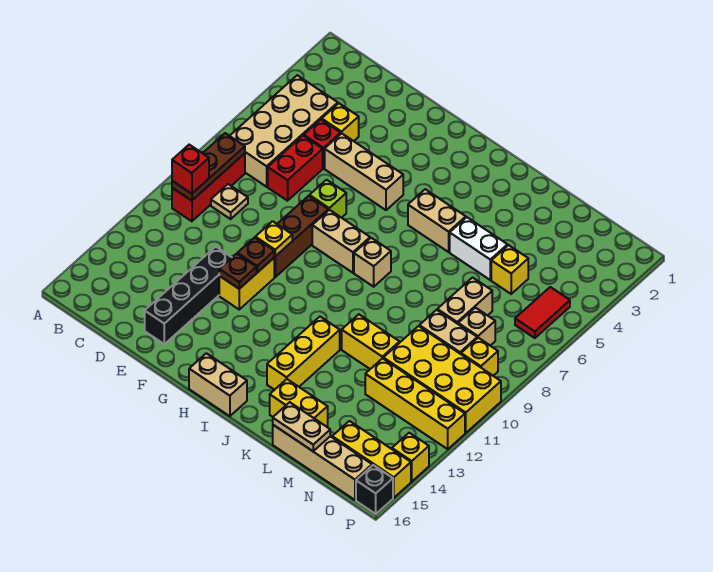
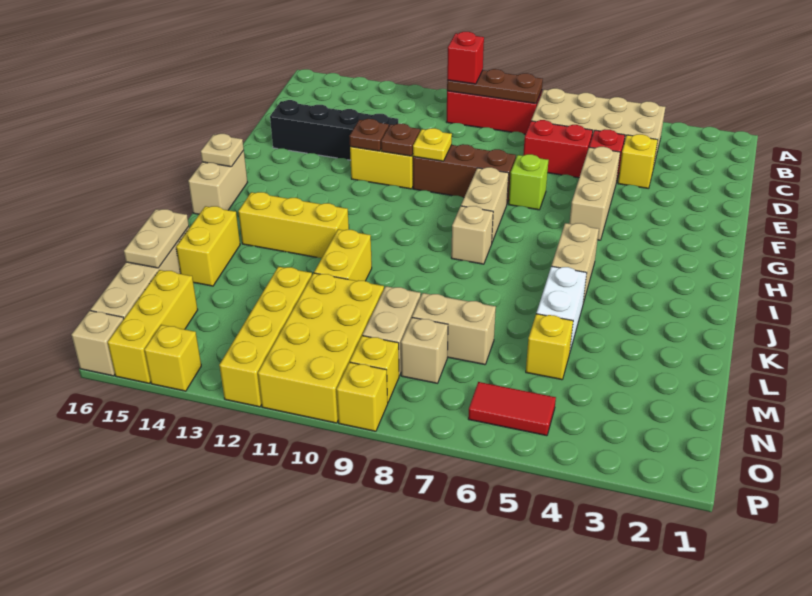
tan plate C9 level 1 -> tan plate H16 level 2
none -> yellow brick P9 level 1
black brick P16 level 1 -> tan brick P16 level 1

